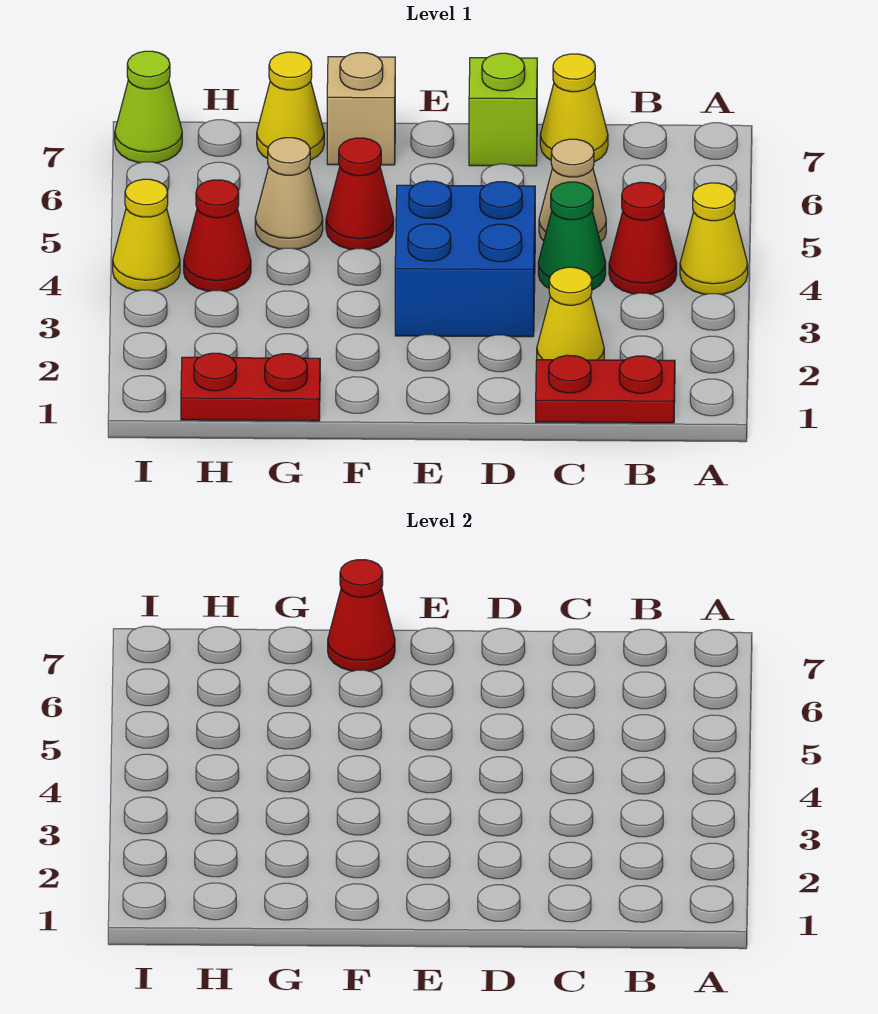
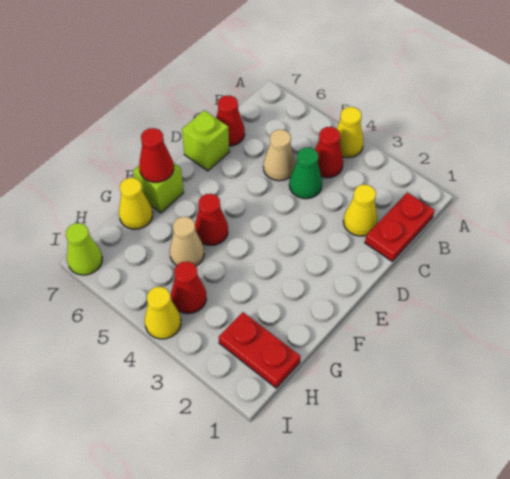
yellow cone C7 level 1 -> red cone C7 level 1
blue brick D3:E4 level 1 -> none
tan brick F7 level 1 -> lime brick F7 level 1
red plate G1:H1 level 1 -> red plate H1:H2 level 1

